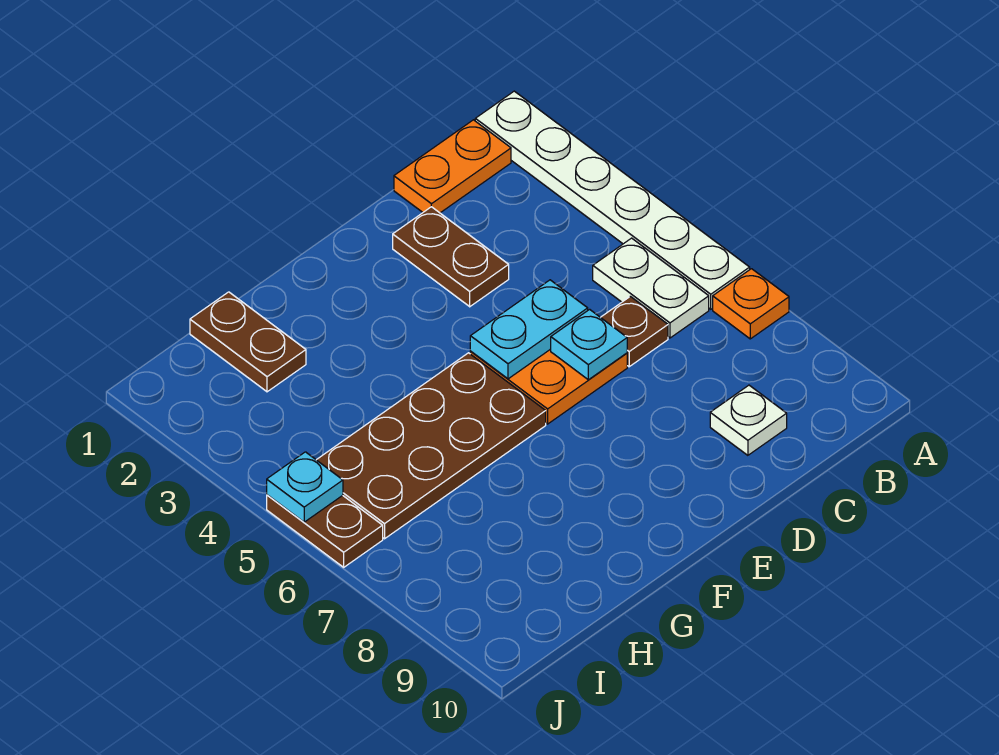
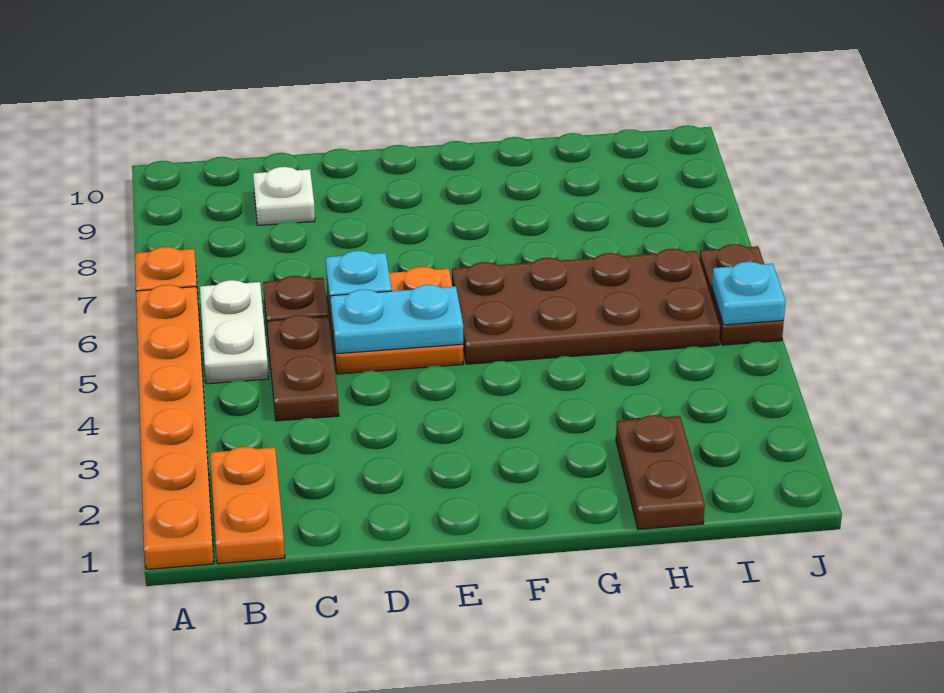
white plate A1:A6 level 1 -> orange plate A1:A6 level 1
orange plate B1:C1 level 1 -> orange plate B1:B2 level 1
brown plate D2:D3 level 1 -> brown plate C4:C5 level 1

